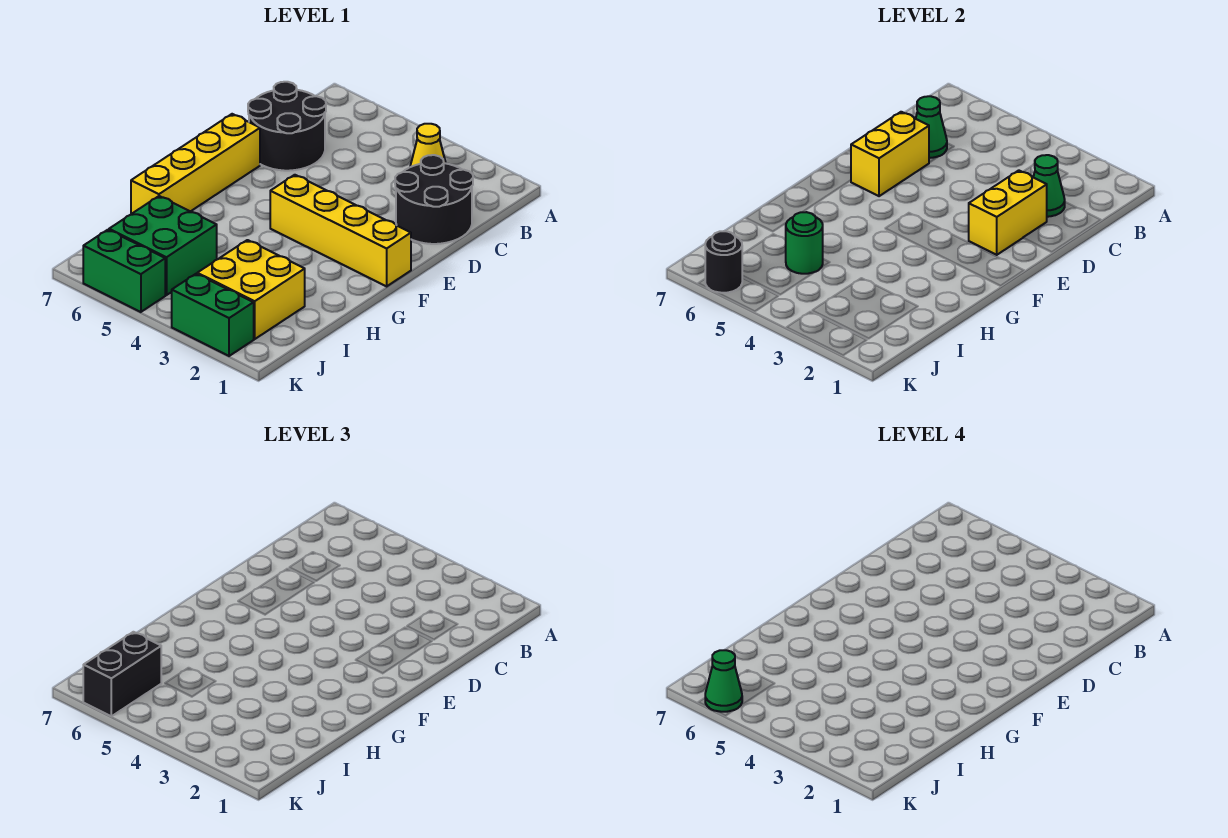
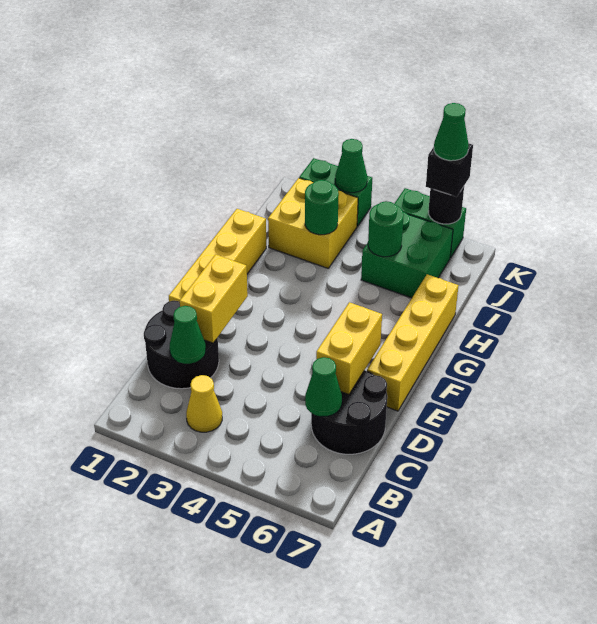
yellow brick F1:F4 level 1 -> yellow brick E1:H1 level 1
none -> green round brick I3 level 2
black brick J6:K6 level 3 -> black brick K6 level 3
none -> green cone K3 level 2

